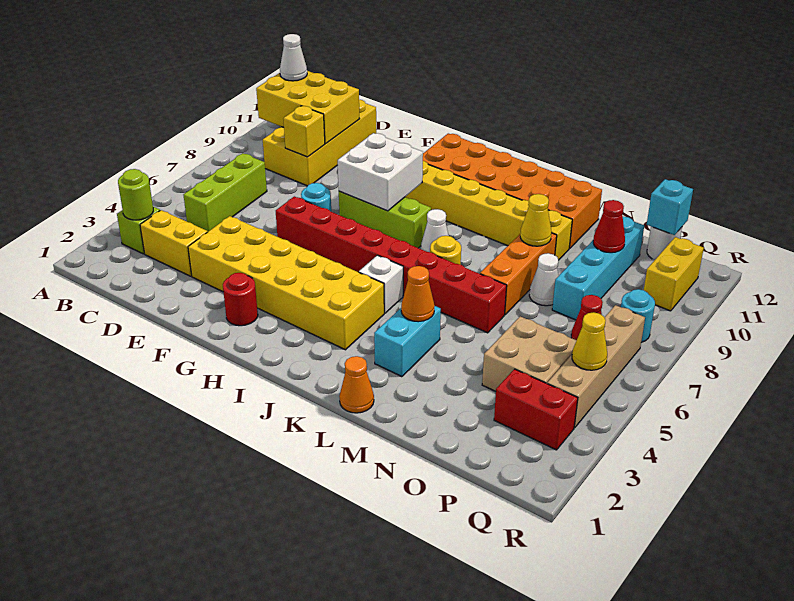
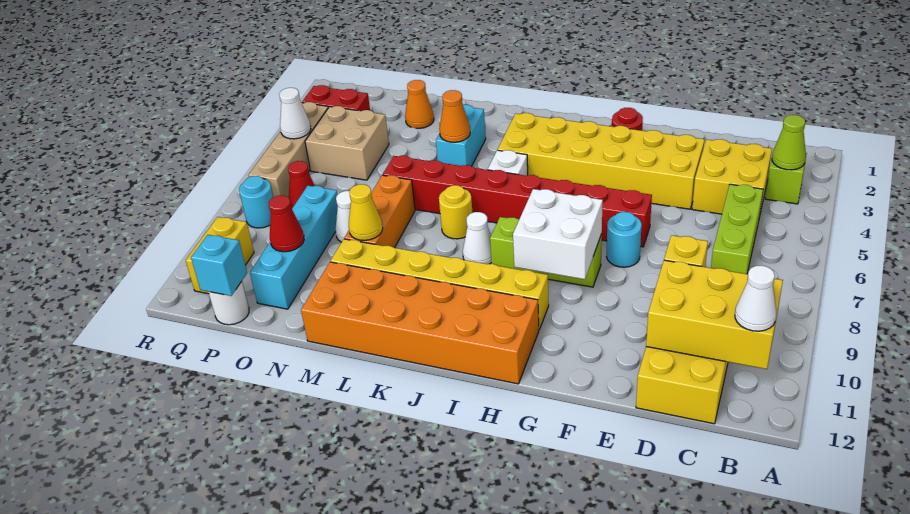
lime round brick B3 level 2 -> lime cone B3 level 2
yellow brick C3:D3 level 1 -> yellow brick C3:D4 level 1
orange cone L1 level 1 -> orange cone N2 level 1
yellow cone Q5 level 2 -> white cone Q5 level 2

